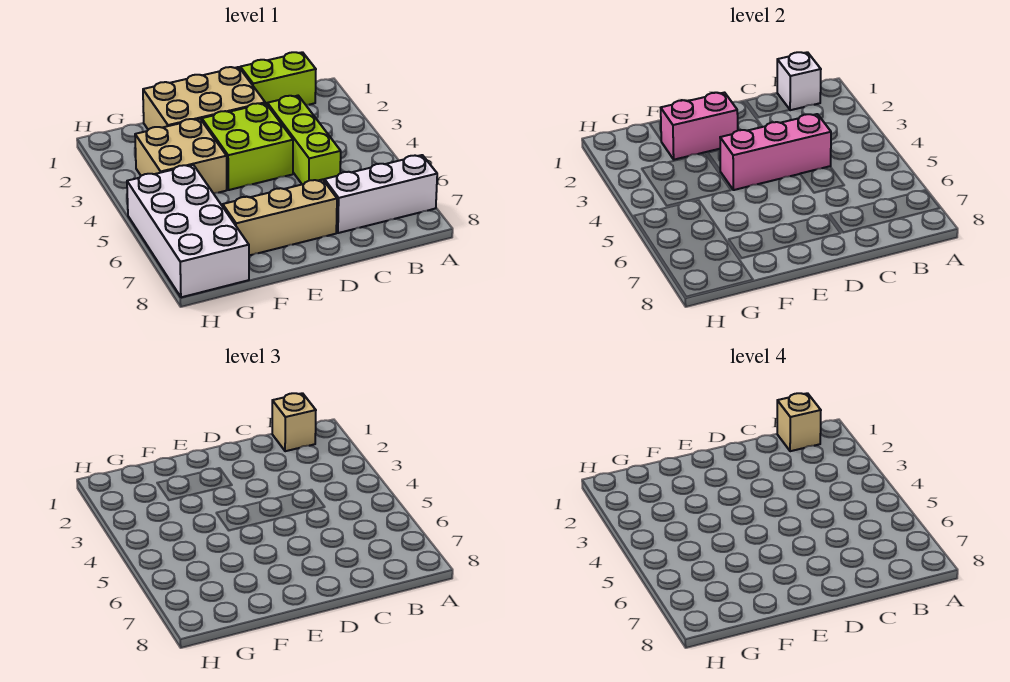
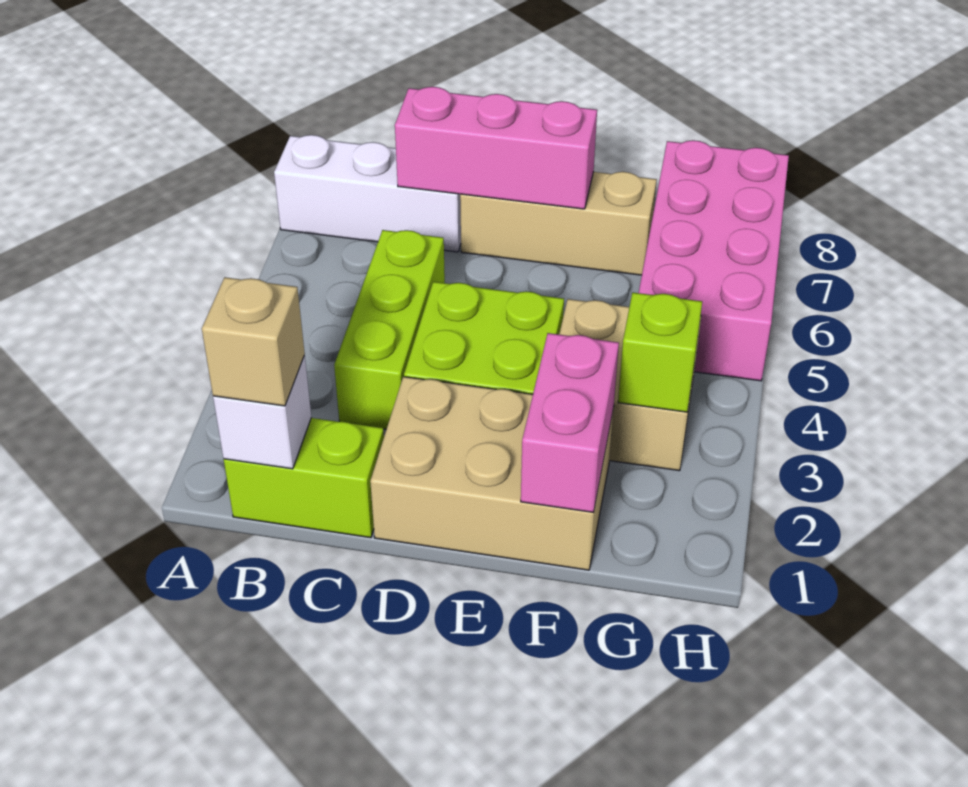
tan brick B1 level 4 -> none
pink brick C4:E4 level 2 -> pink brick C7:E7 level 2
pink brick E2:F2 level 2 -> pink brick F1:F2 level 2
none -> lime brick G3 level 2
white brick G5:H8 level 1 -> pink brick G5:H8 level 1

